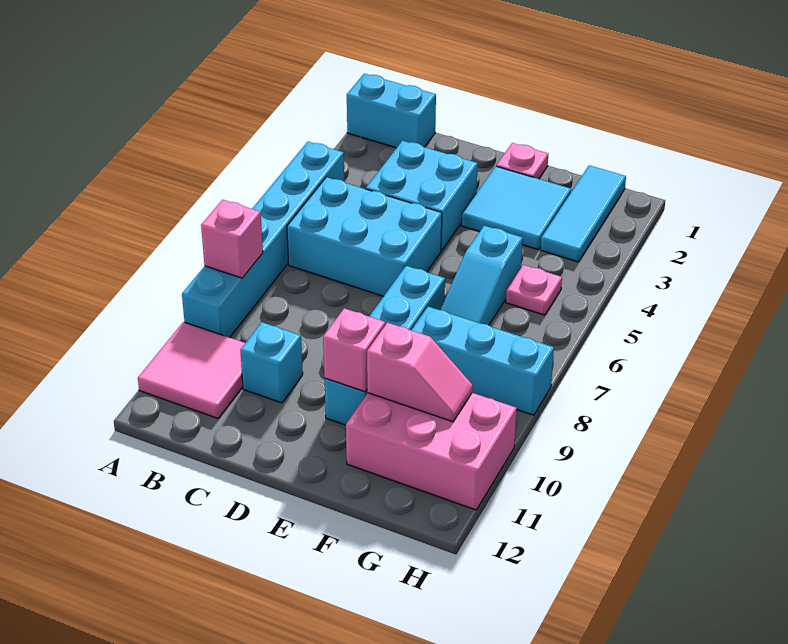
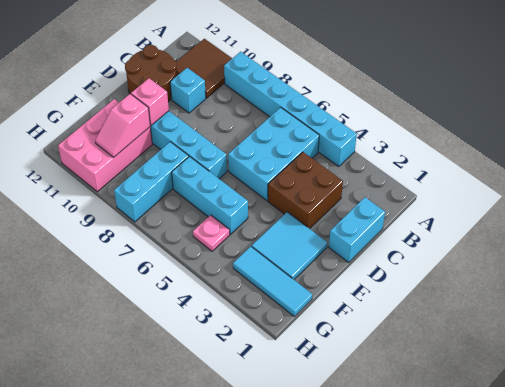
cyan brick A1:B1 level 1 -> cyan brick C1:D1 level 1
pink brick A8 level 2 -> none
pink tile A10:B11 level 1 -> brown tile A10:B11 level 1
cyan brick C3:D4 level 1 -> brown brick C3:D4 level 1
none -> brown round brick C11:D12 level 1
pink plate E1 level 1 -> none
cyan slope F5:F7 level 1 top 5 -> cyan brick F5:F7 level 1

